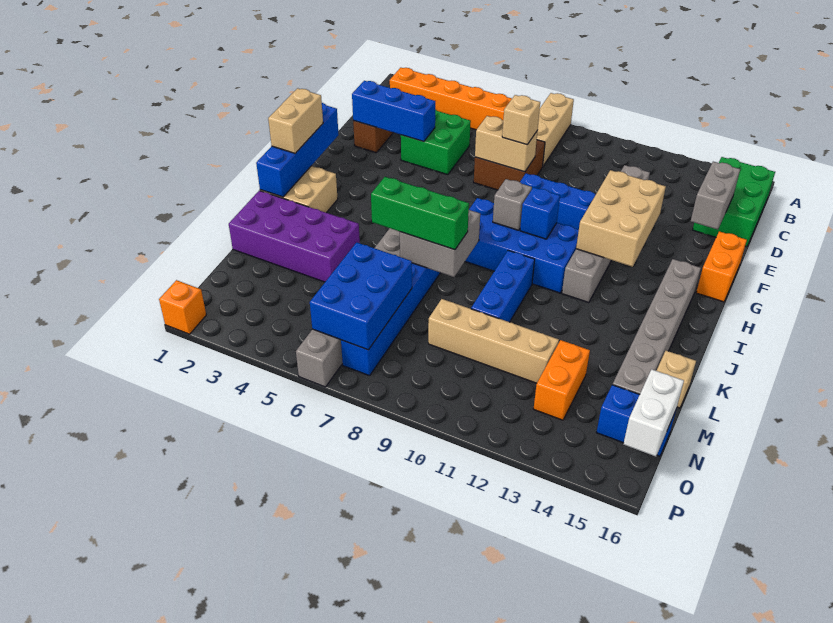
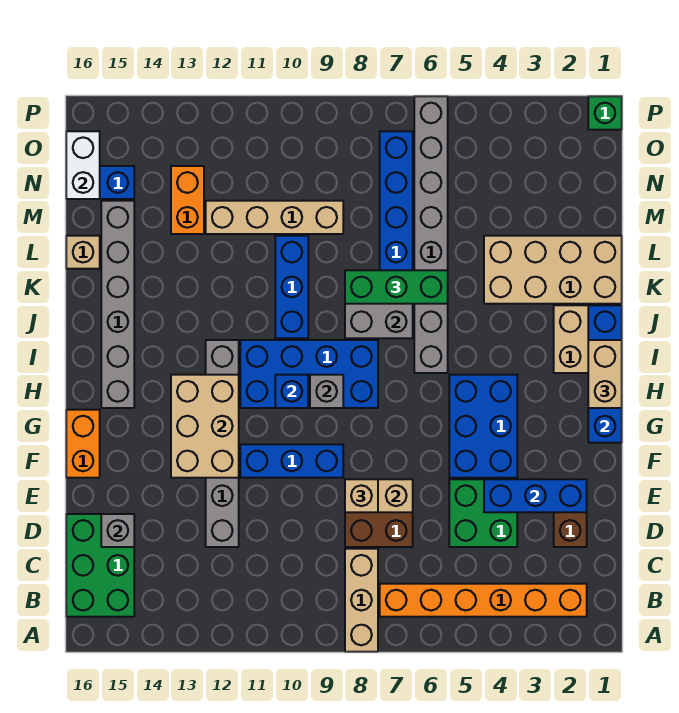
grey brick D15:E15 level 2 -> grey brick D15 level 2
purple brick K1:L4 level 1 -> tan brick K1:L4 level 1
blue brick M6:O7 level 2 -> blue brick F4:H5 level 1
orange brick P1 level 1 -> green brick P1 level 1

